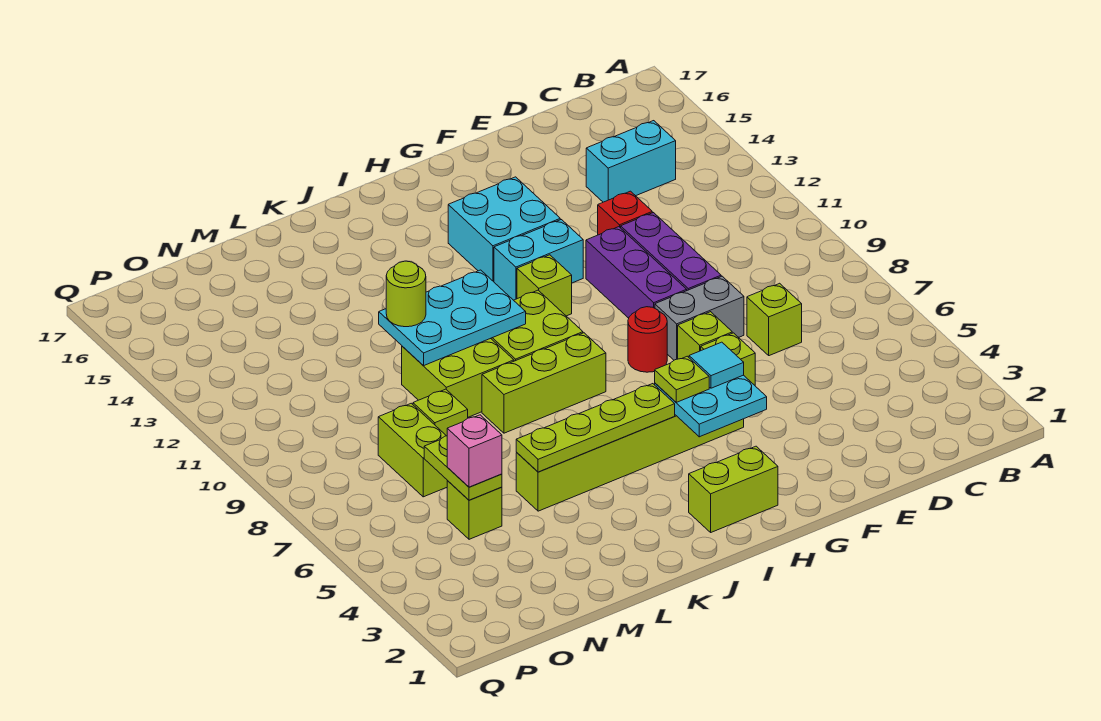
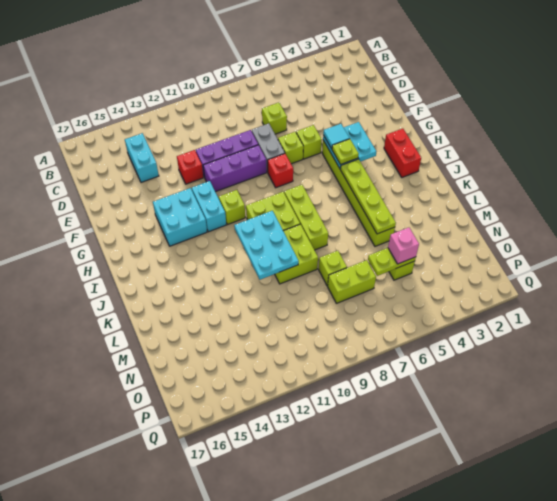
red round brick G8 level 1 -> red brick G8 level 1
lime brick H2:I2 level 1 -> red brick H2:I2 level 1
lime round brick L11 level 3 -> none

